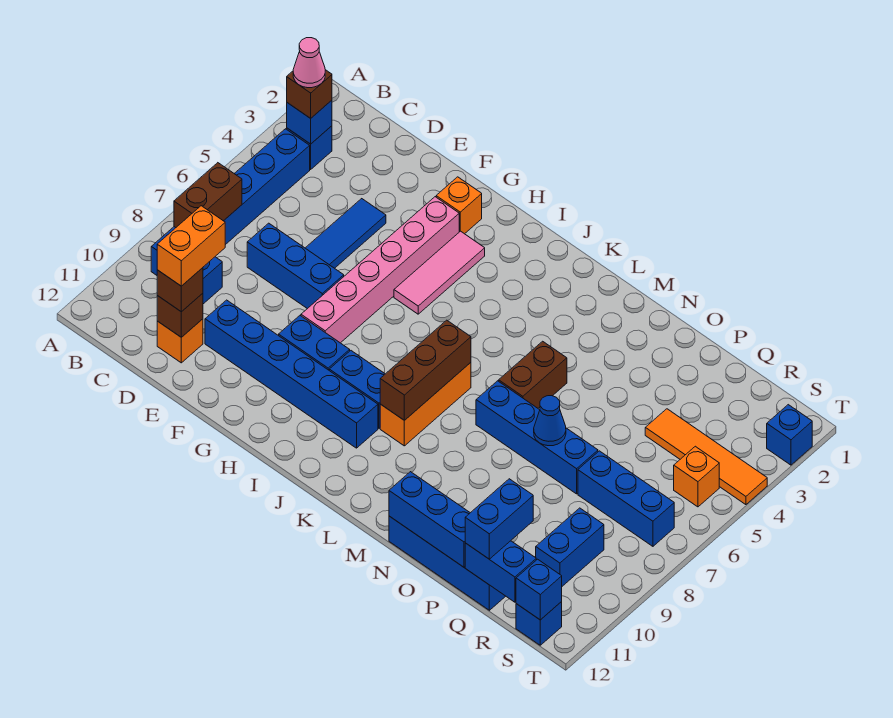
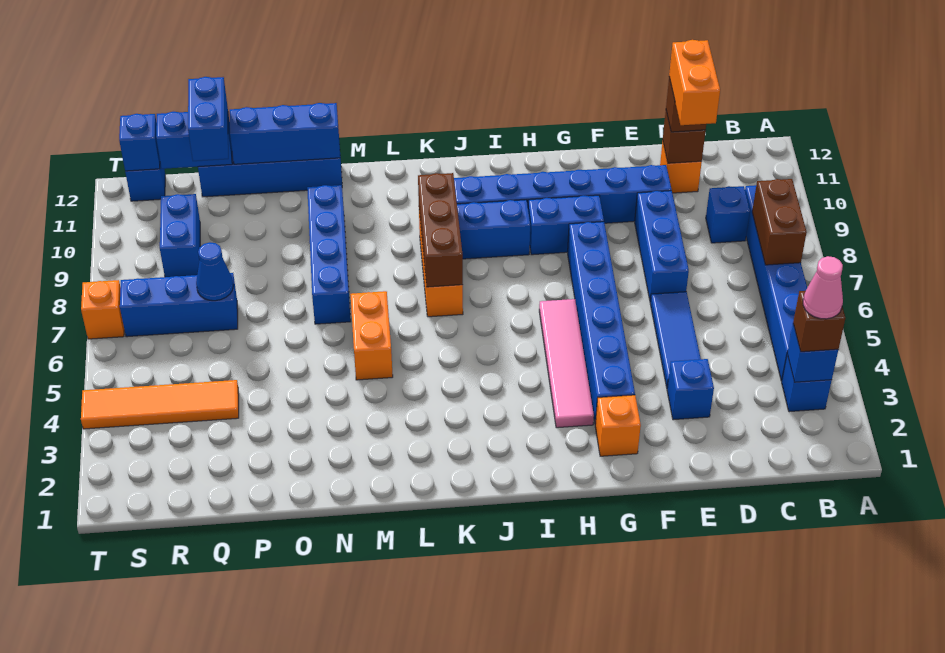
blue brick D7:F7 level 1 -> blue brick E7:E9 level 1
pink brick G3:G8 level 1 -> blue brick G3:G8 level 1
pink tile H3:H5 level 1 -> pink tile H3:H6 level 1
brown brick M5:M6 level 1 -> orange brick M5:M6 level 1
blue brick M7:P7 level 1 -> blue brick N7:N10 level 1
blue cone O7 level 2 -> blue cone Q7 level 2
orange brick S5 level 1 -> orange brick T7 level 1
blue brick T2 level 1 -> blue brick E3 level 1

